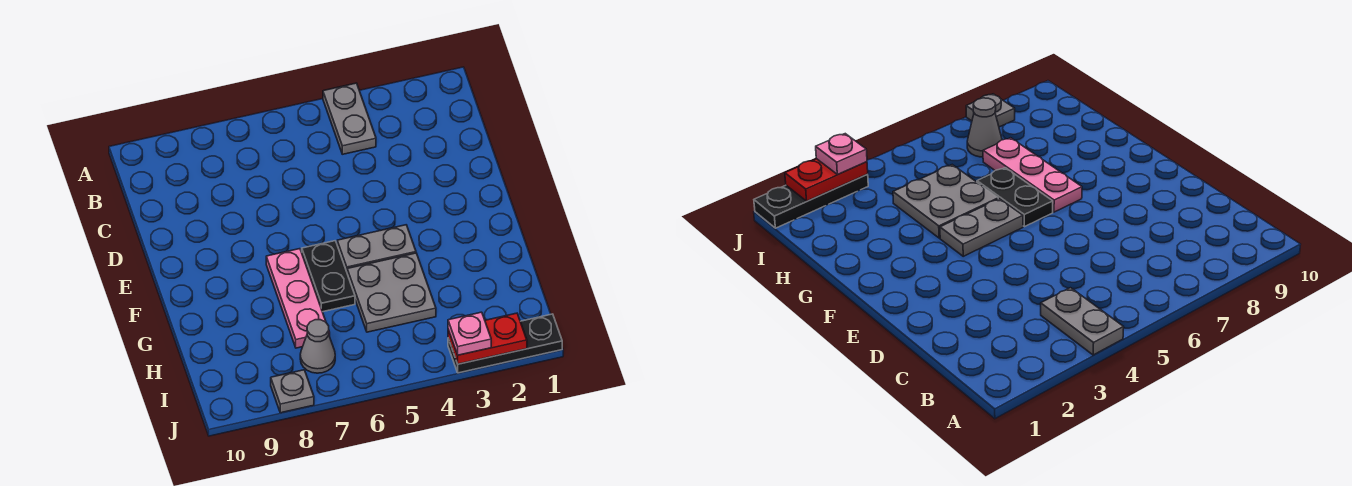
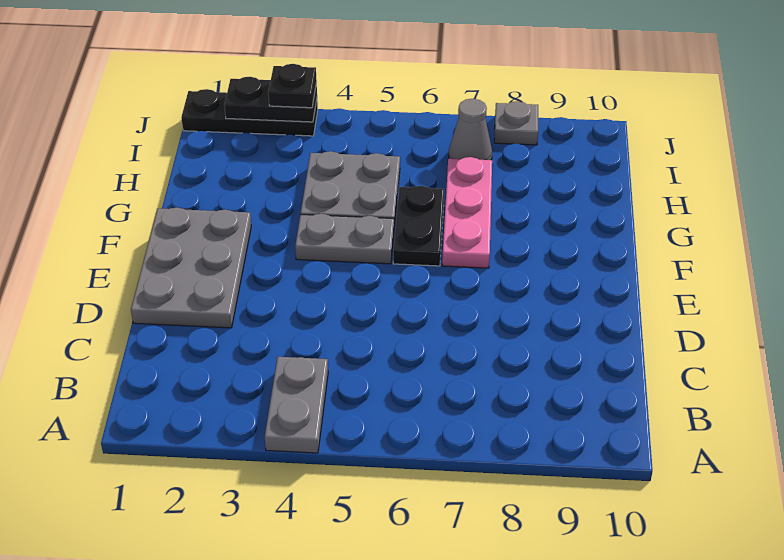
none -> grey plate D1:F2 level 1
red plate J2:J3 level 2 -> black plate J2:J3 level 2
pink plate J3 level 3 -> black plate J3 level 3

